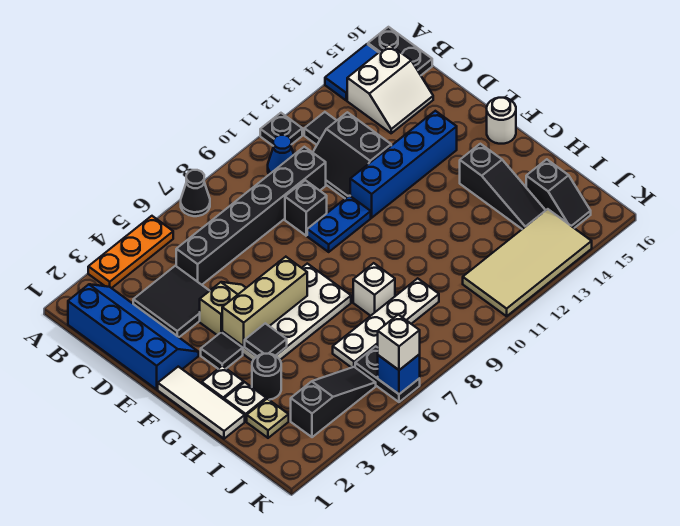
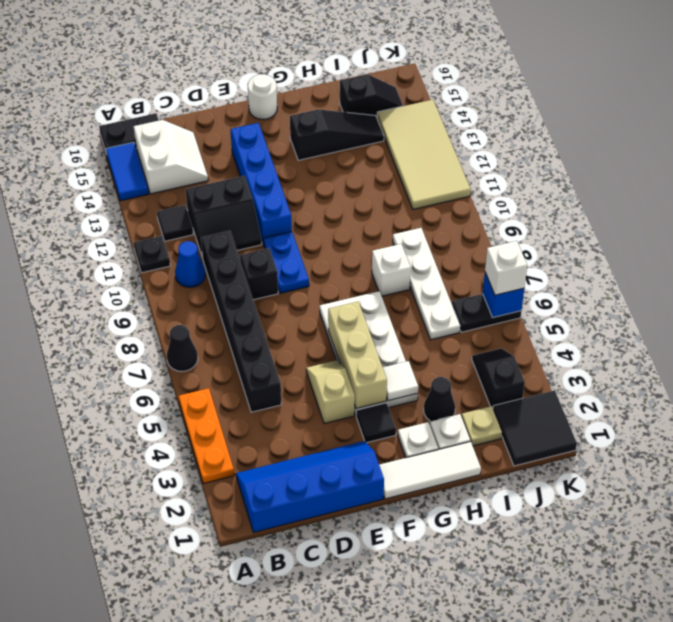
black tile C3:D4 level 1 -> black tile J1:K2 level 1
black tile G4 level 2 -> white tile G4 level 2
black round brick H3 level 1 -> black cone H3 level 1
black slope J3:J5 level 1 top 3 -> black slope J3:J4 level 1 top 3

